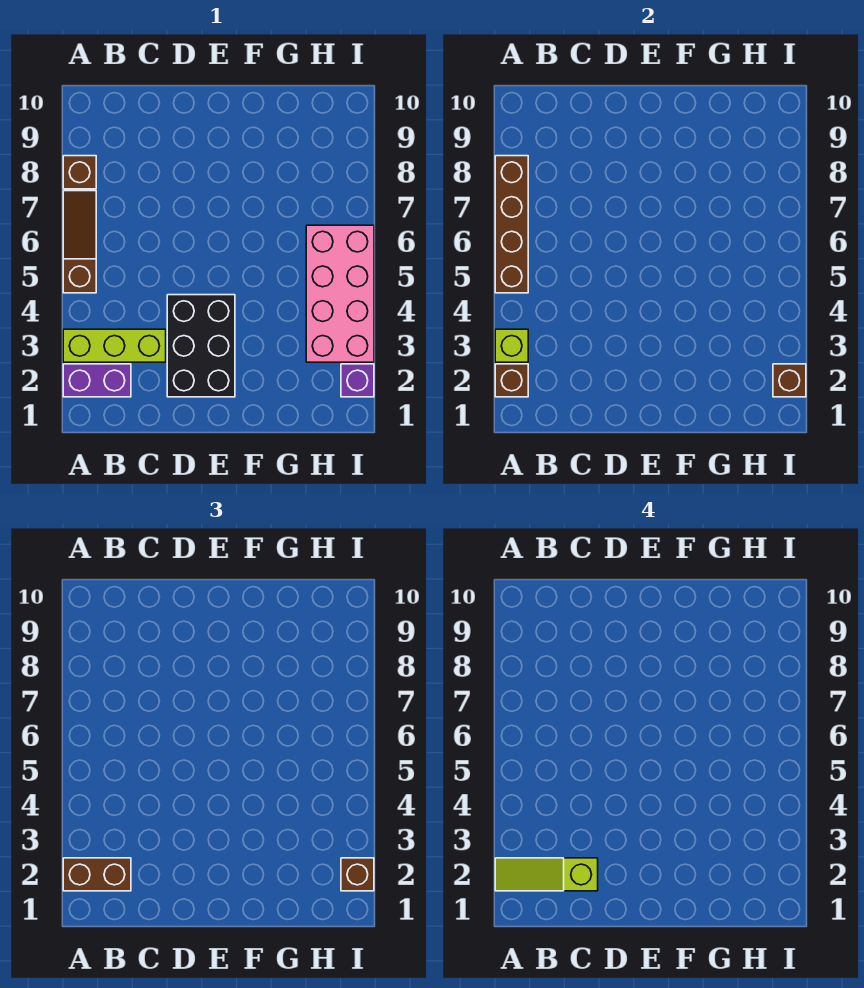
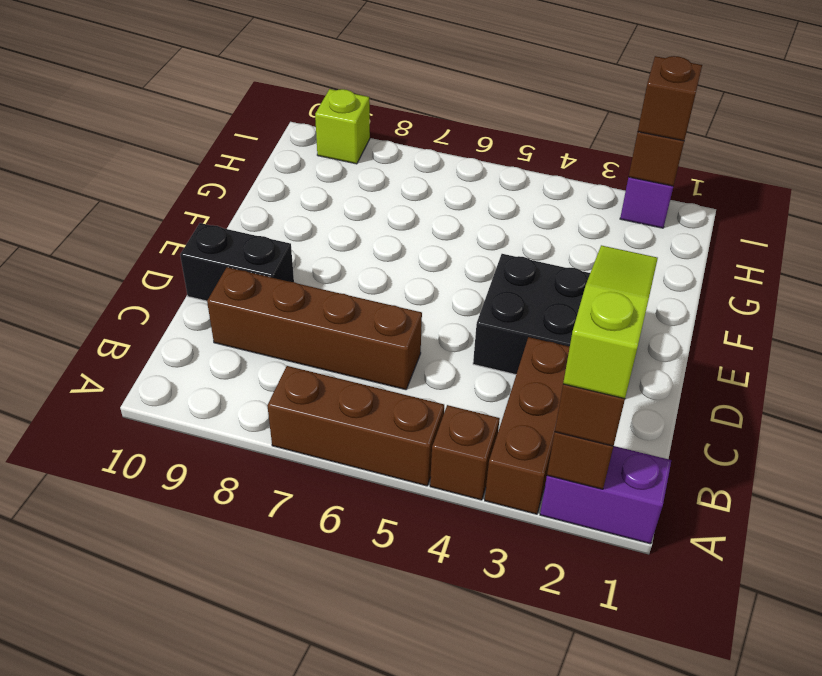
purple brick A2:B2 level 1 -> purple brick A1:A2 level 1
lime slope A2:C2 level 4 top C -> lime slope A2:C2 level 4 top A
lime brick A3:C3 level 1 -> brown brick A3:C3 level 1
lime brick A3 level 2 -> lime brick I9 level 1
brown slope A5:A7 level 1 top 5 -> brown brick A5:A7 level 1
brown brick A5:A8 level 2 -> brown brick C6:C9 level 1
brown brick A8 level 1 -> brown brick A4 level 1
none -> black brick D9:D10 level 1
pink brick H3:I6 level 1 -> none

